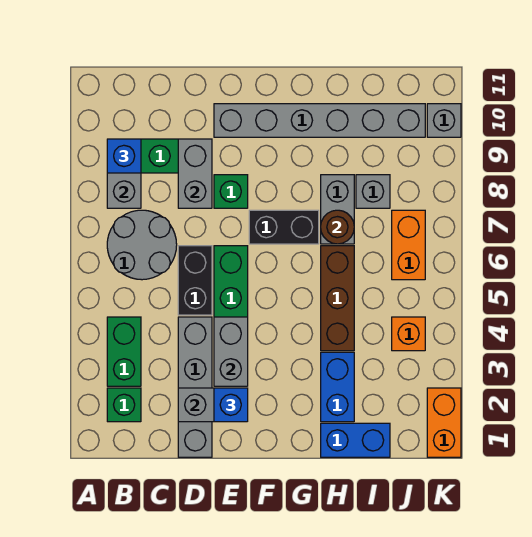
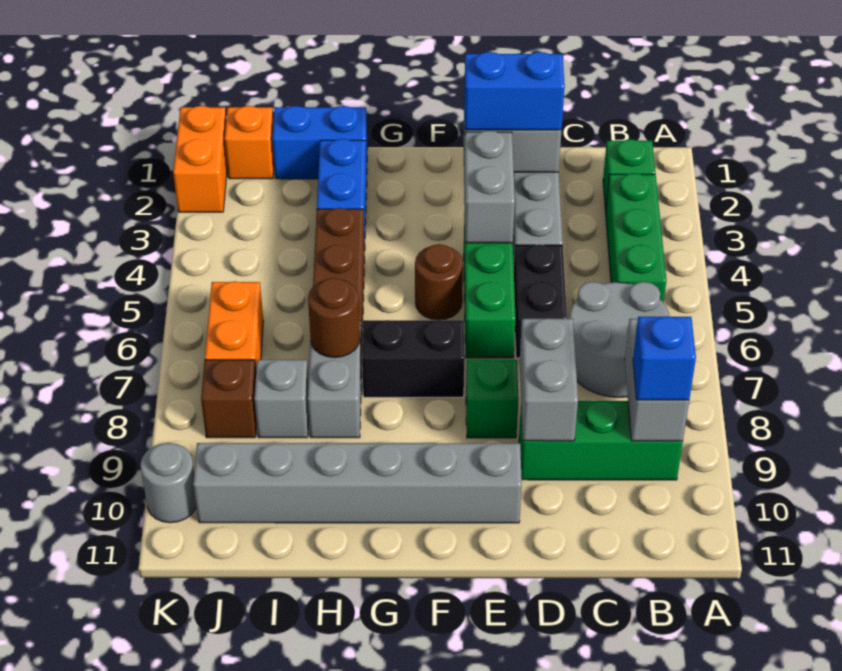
green brick B3:B4 level 1 -> green brick B3:B5 level 1
blue brick E2 level 3 -> blue brick D2:E2 level 3
none -> brown round brick F5 level 1
orange brick J4 level 1 -> orange brick J1 level 1
none -> brown brick J8 level 1
grey brick K10 level 1 -> grey round brick K10 level 1

